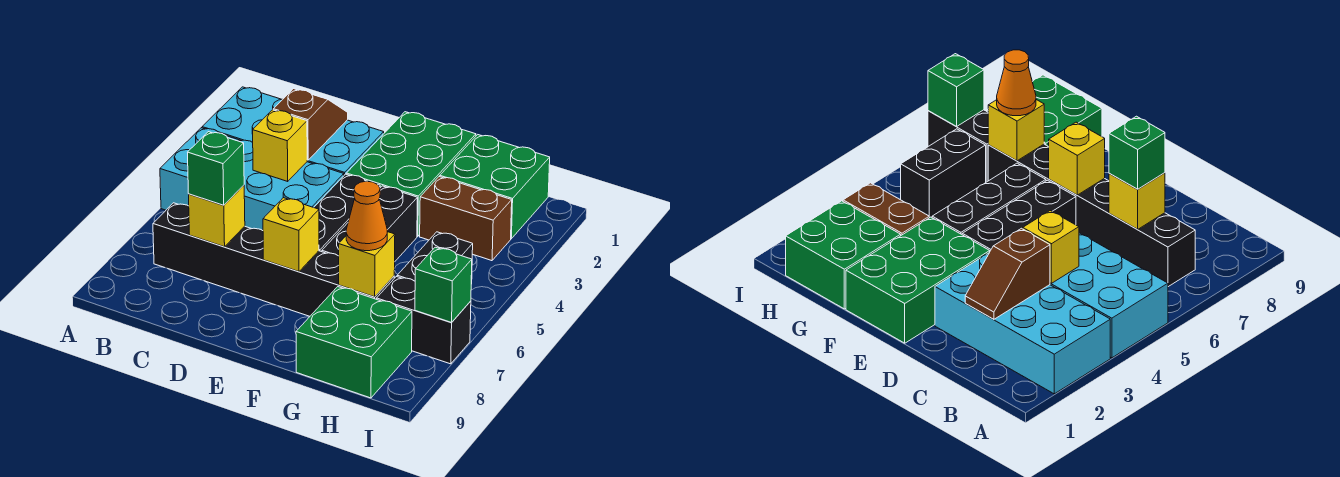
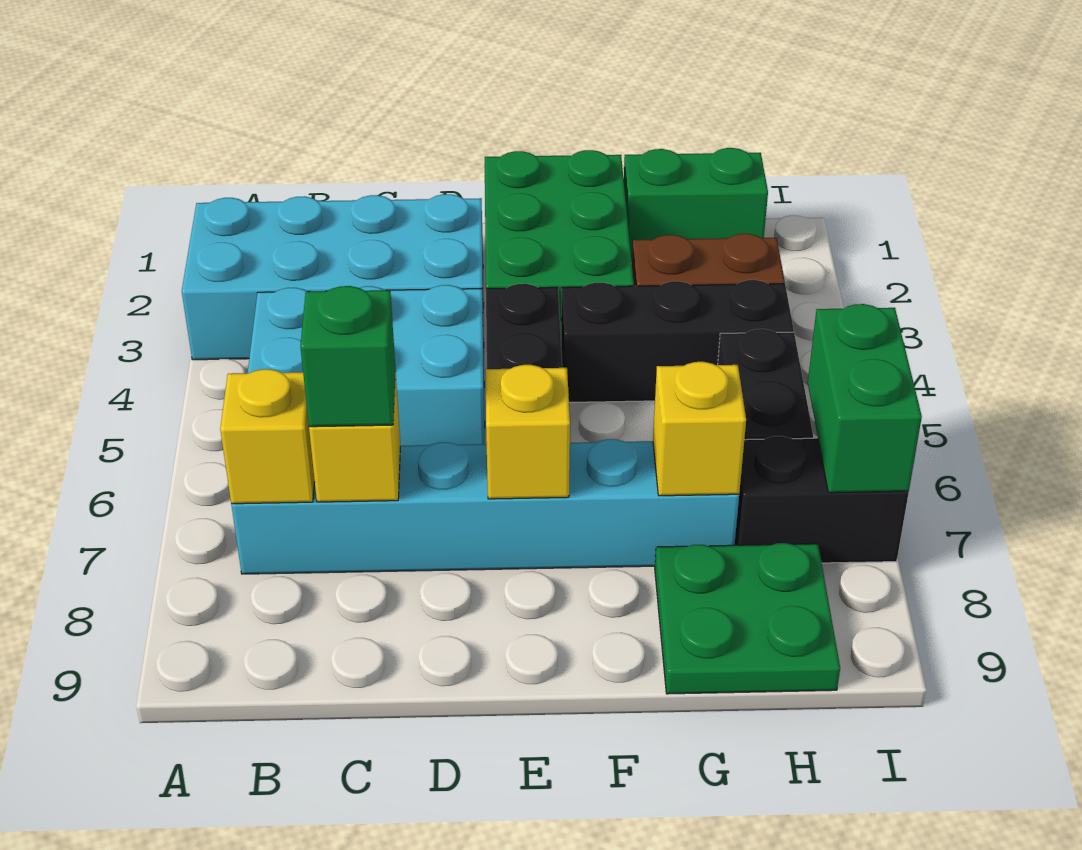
cyan brick A4:D5 level 1 -> cyan brick B4:D5 level 1
black brick B7:G7 level 1 -> cyan brick B7:G7 level 1
brown slope C2:C3 level 2 top 3 -> none
yellow brick C4 level 2 -> yellow brick B7 level 2
black brick F4:F6 level 1 -> black brick F4:H4 level 1
green brick G1:H2 level 1 -> green brick G1:H1 level 1
orange cone G7 level 3 -> none
green brick G8:H9 level 1 -> green plate G8:H9 level 1
green brick I7 level 2 -> green brick I6:I7 level 2

